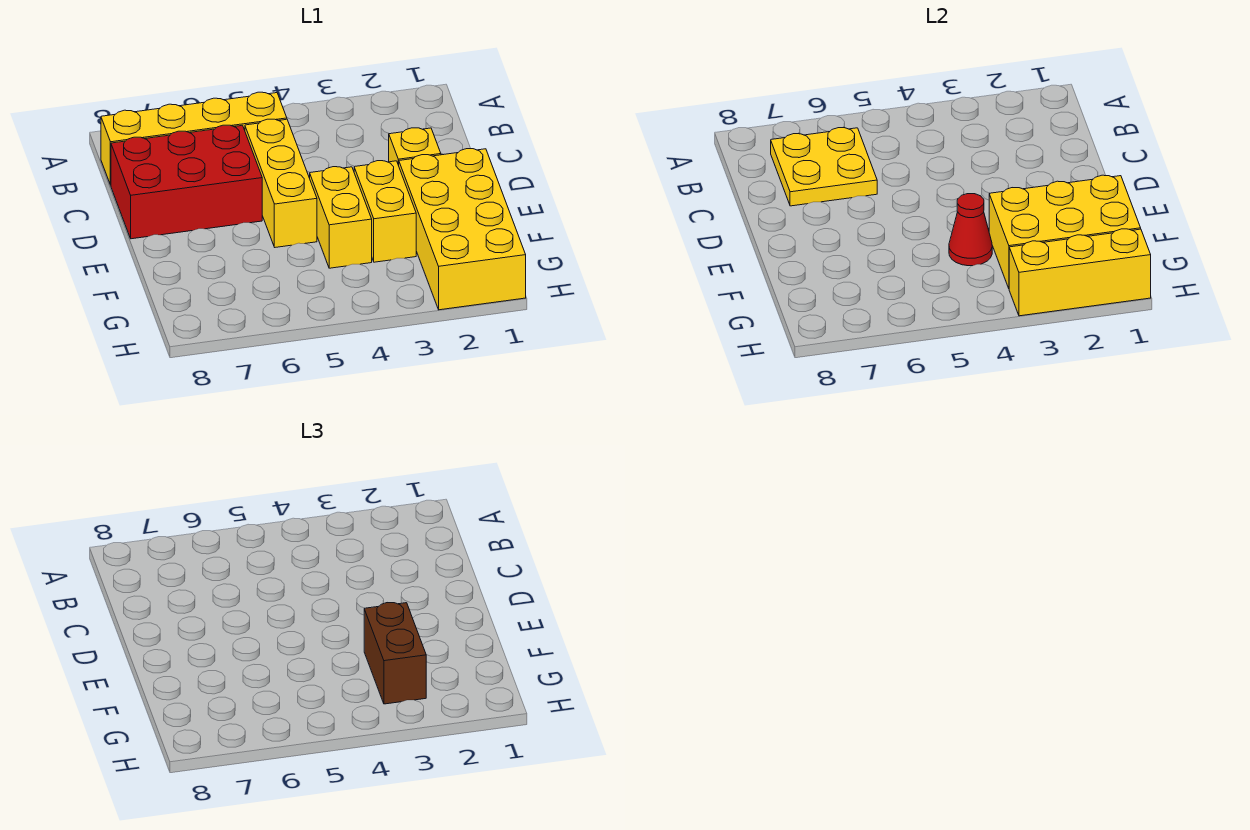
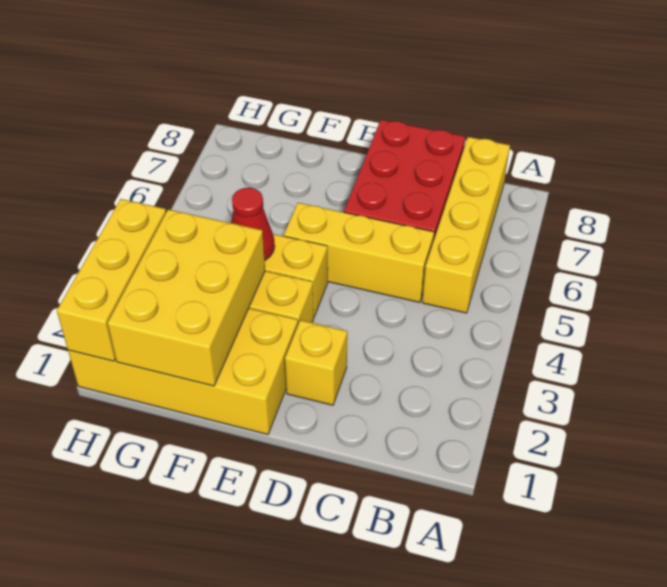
yellow plate B6:C7 level 2 -> none
brown brick F3:G3 level 3 -> none

